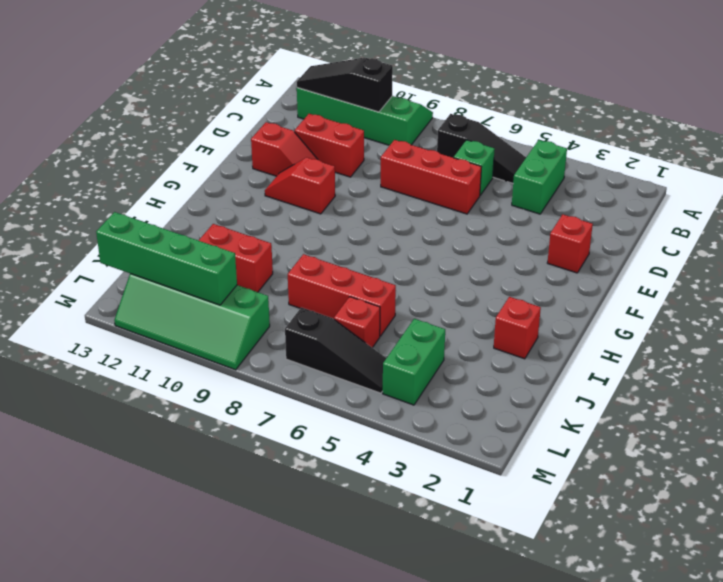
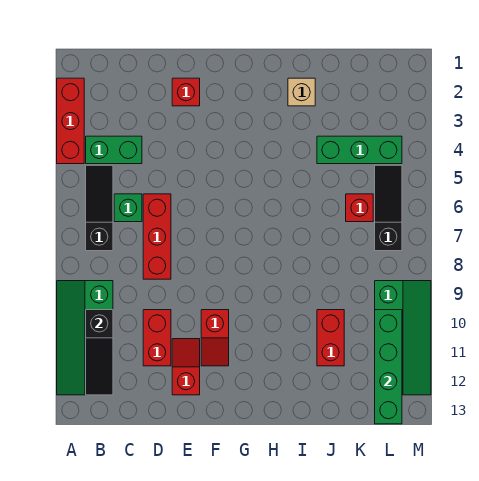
red brick I2 level 1 -> tan brick I2 level 1
red brick J6:J8 level 1 -> red brick A2:A4 level 1
green brick K4:L4 level 1 -> green brick J4:L4 level 1

